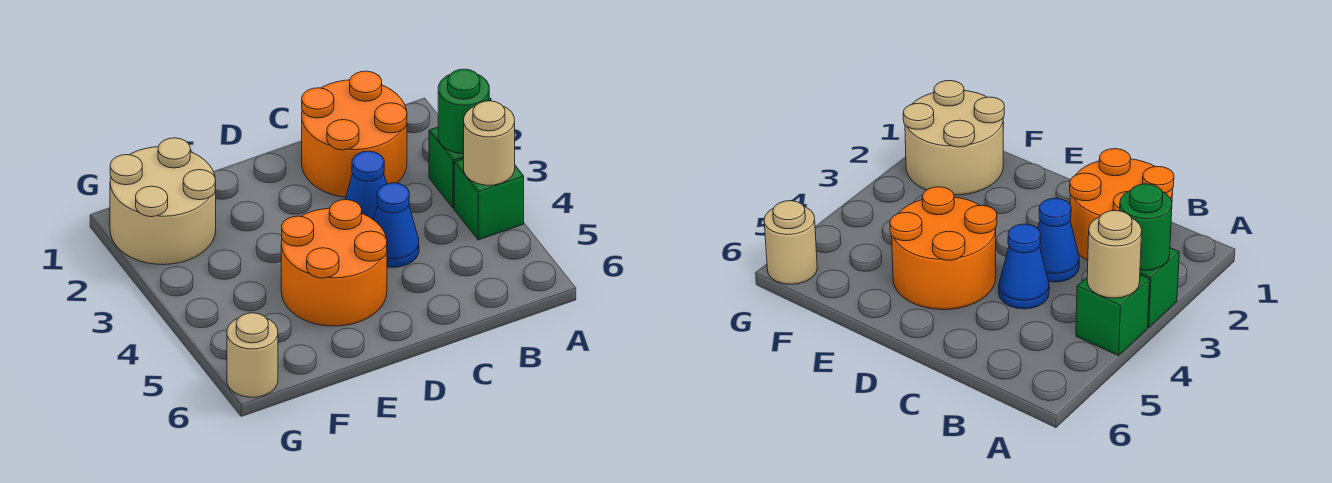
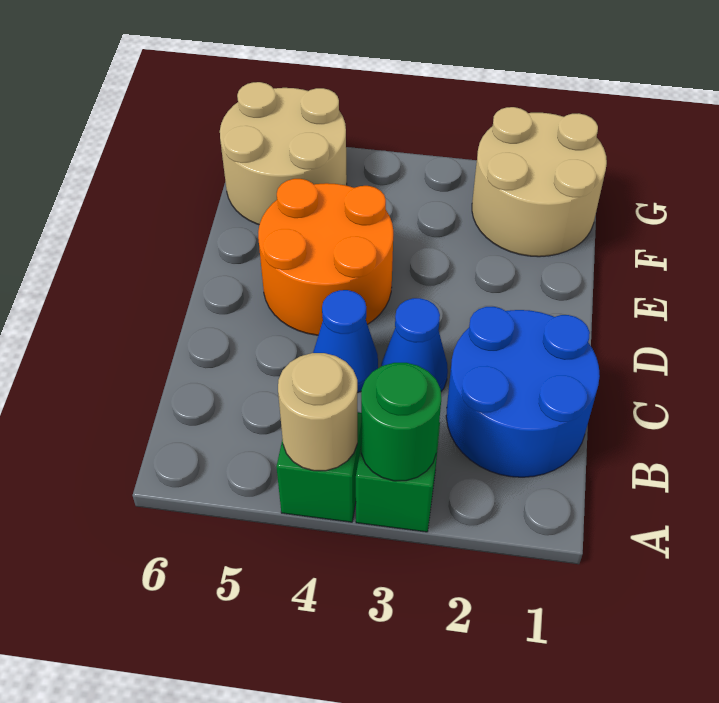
orange round brick B1:C2 level 1 -> blue round brick B1:C2 level 1
tan round brick G6 level 1 -> tan round brick F5:G6 level 1

